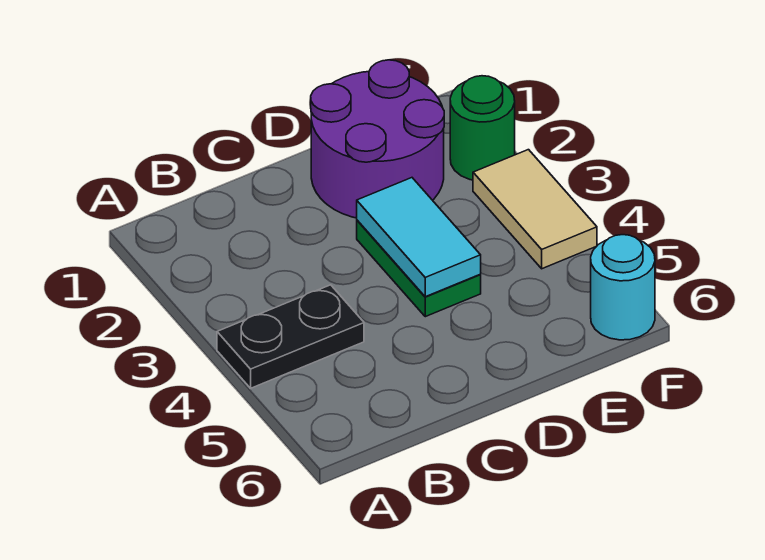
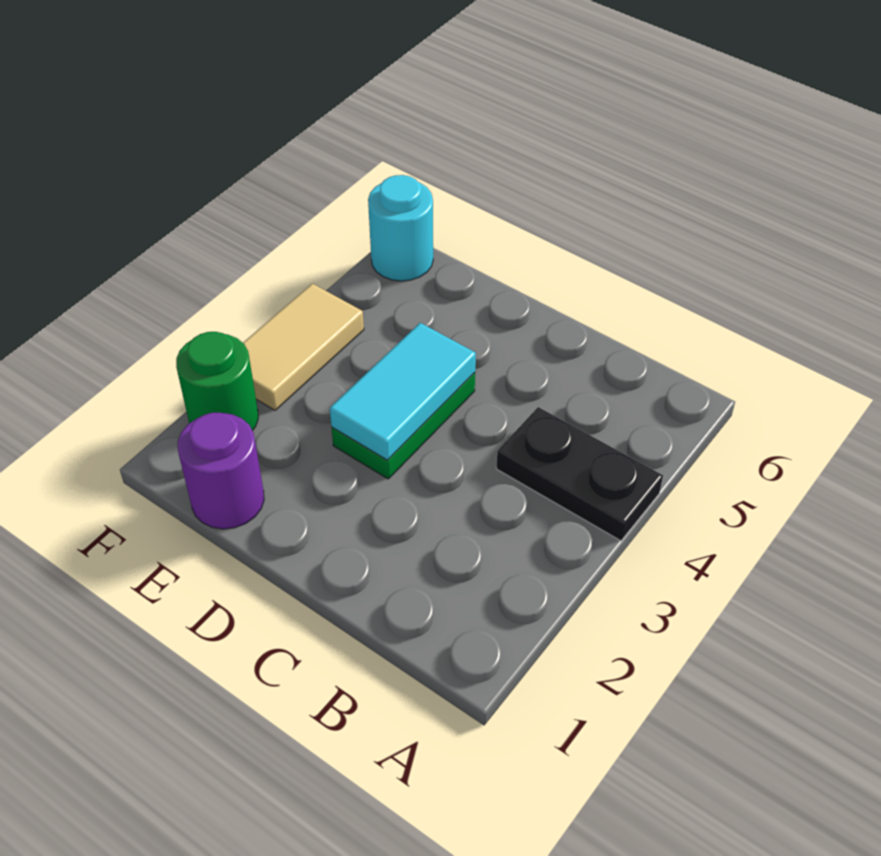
purple round brick D1:E2 level 1 -> purple round brick E1 level 1

